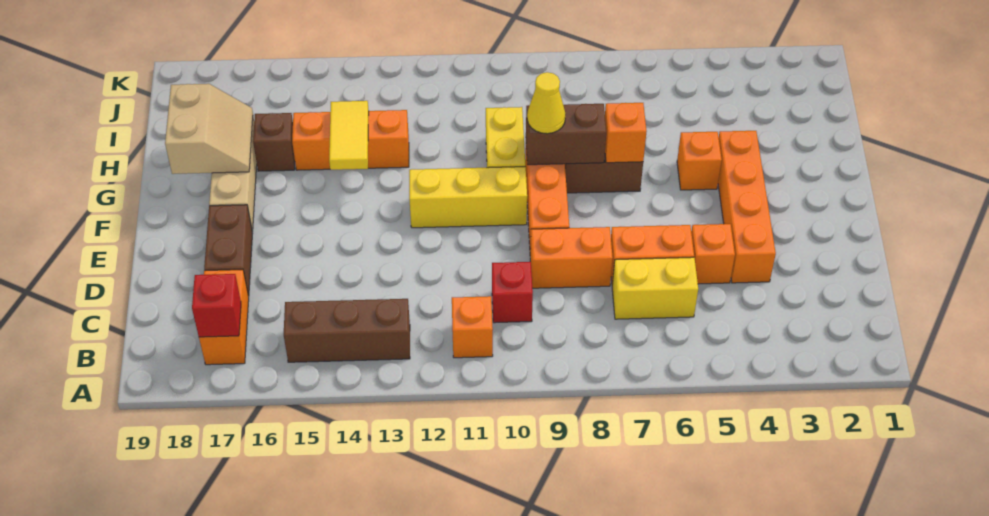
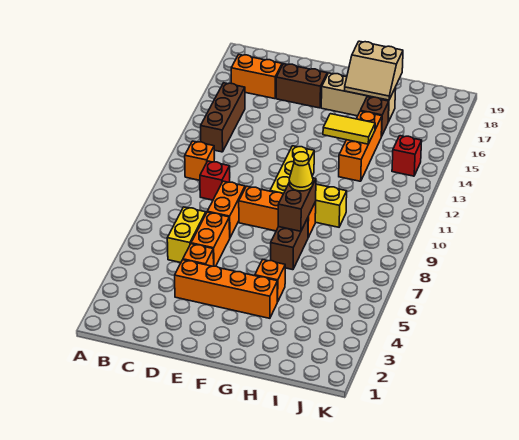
red brick B17 level 2 -> red brick J14 level 1
orange brick G7 level 2 -> none

